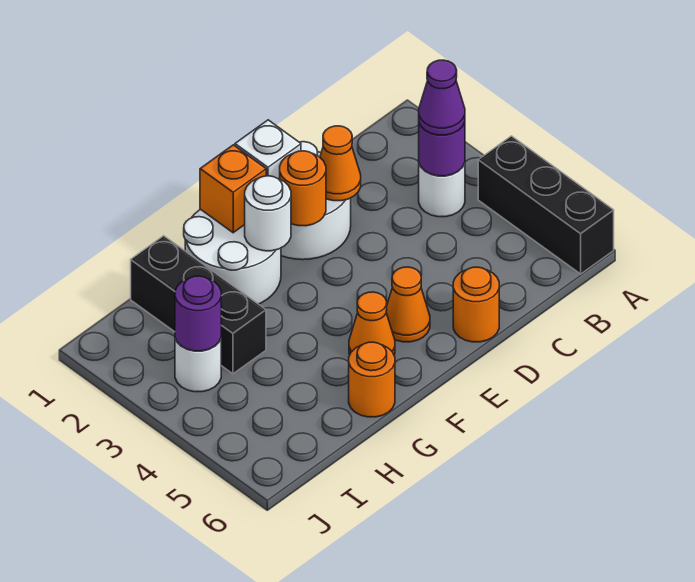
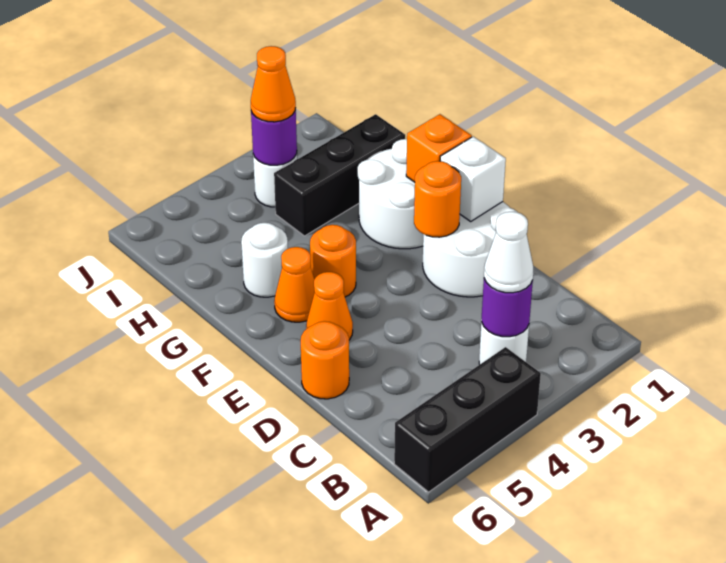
purple cone B3 level 3 -> white cone B3 level 3
orange cone D2 level 2 -> orange cone I3 level 3
white round brick F2 level 2 -> white round brick G5 level 1
orange round brick G6 level 1 -> orange round brick F4 level 1

